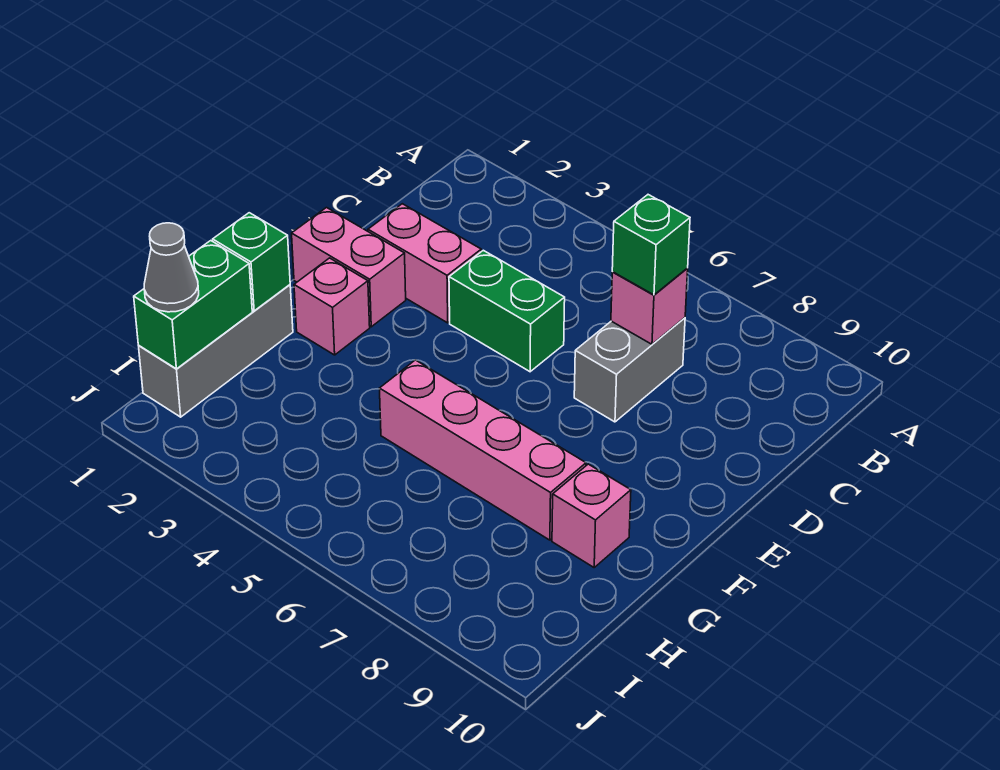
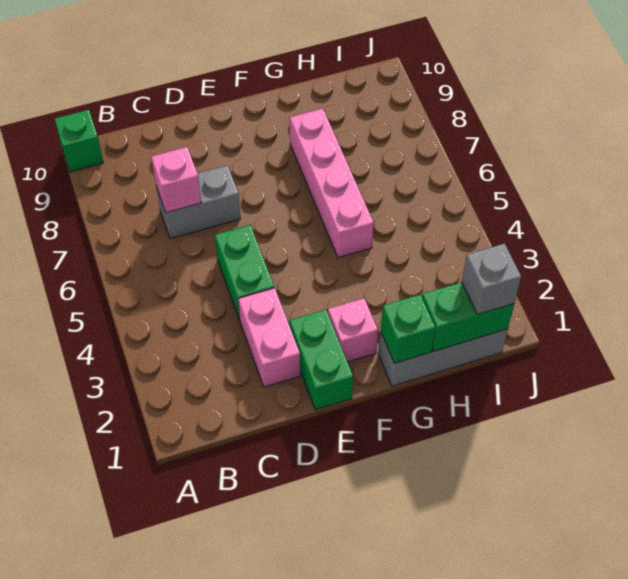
green brick C7 level 3 -> green brick A10 level 1
pink brick E1:E2 level 1 -> green brick E1:E2 level 1
pink brick G9 level 1 -> none
grey cone I1 level 3 -> grey brick I1 level 3

